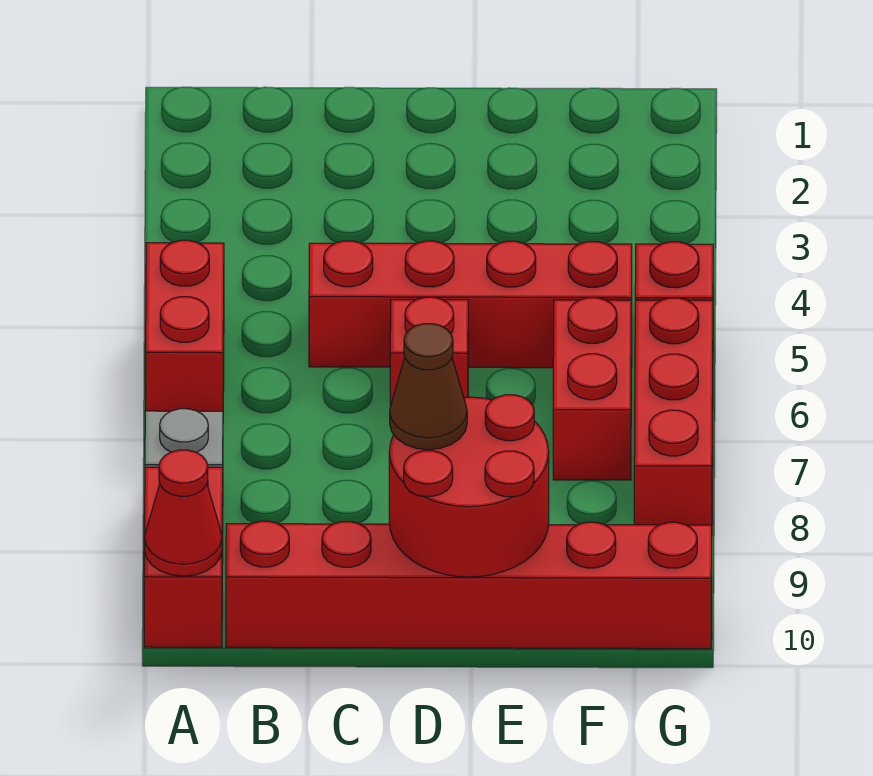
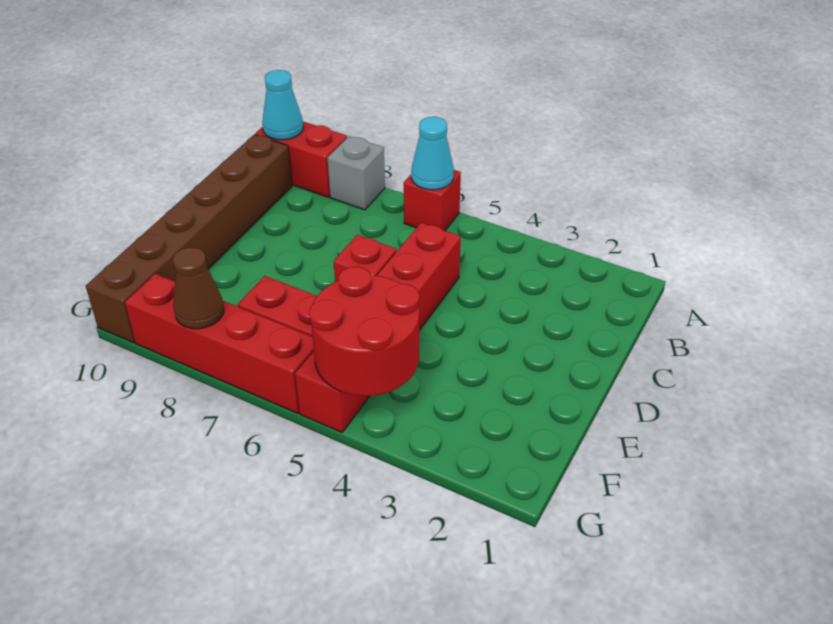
red brick A5:A6 level 1 -> red brick A6 level 1
none -> cyan cone A6 level 2
red cone A10 level 2 -> cyan cone A10 level 2
red brick B10:G10 level 1 -> brown brick B10:G10 level 1
red round brick D9:E10 level 2 -> red round brick F4:G5 level 2
brown cone D9 level 3 -> brown cone G8 level 2
red brick G6:G8 level 1 -> red brick G6:G9 level 1

